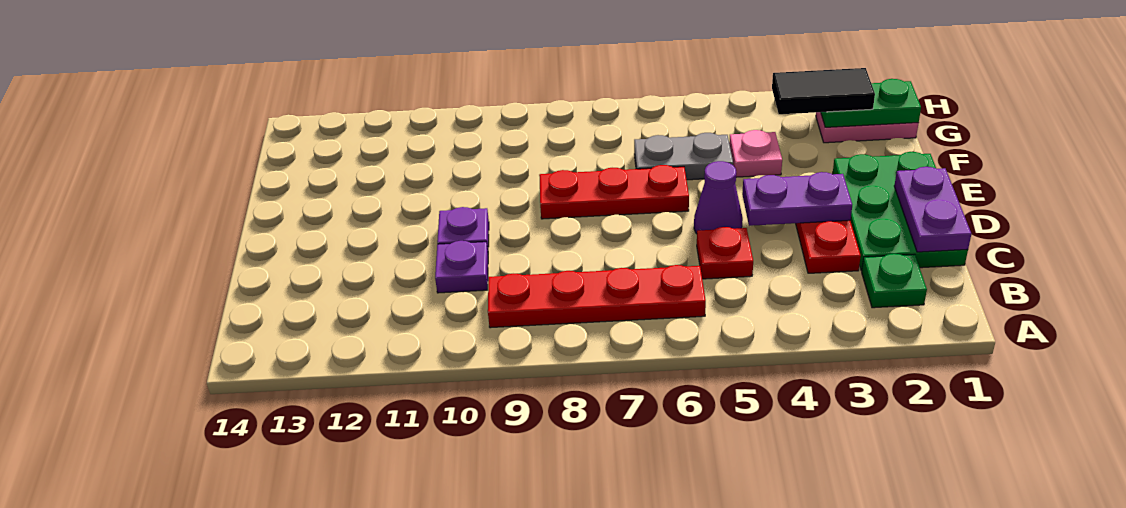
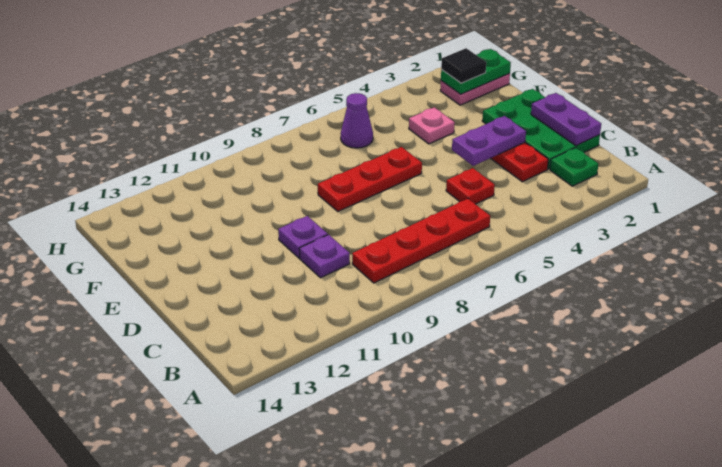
purple cone D5 level 1 -> purple cone G6 level 1
grey plate F5:F6 level 1 -> none
black tile G2:G3 level 3 -> black tile G2 level 3

